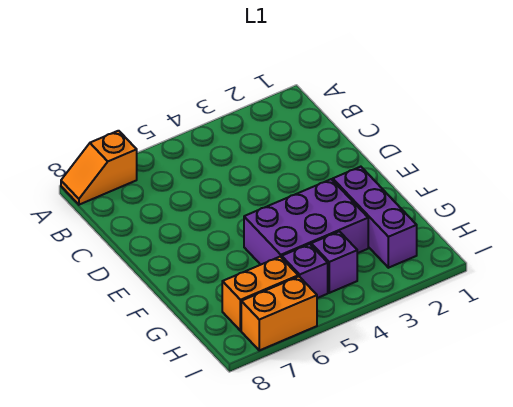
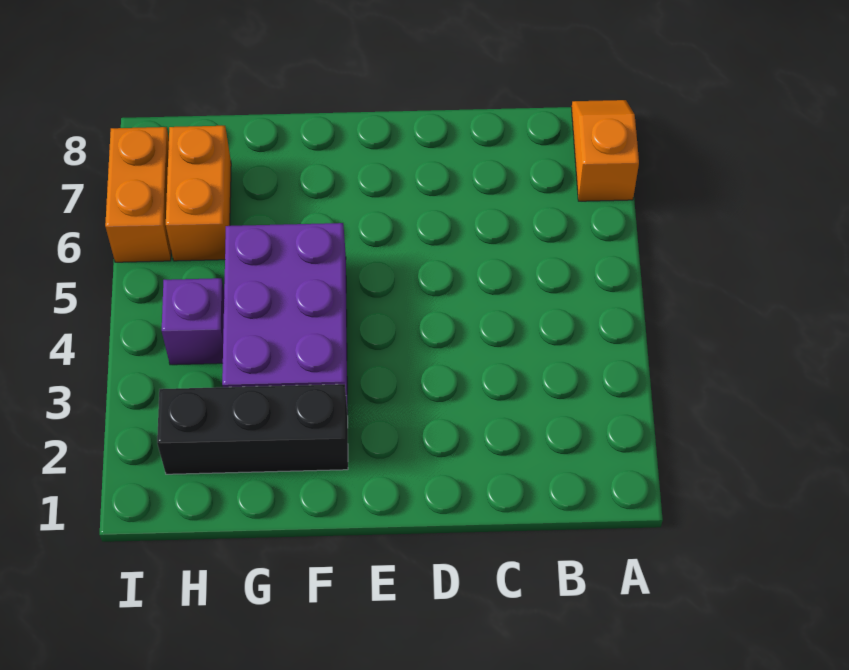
purple brick F2:H2 level 1 -> black brick F2:H2 level 1
purple brick H5 level 1 -> none

